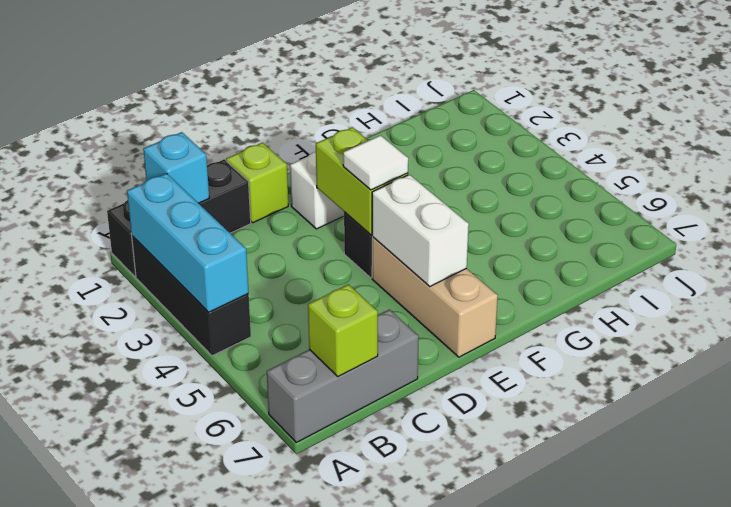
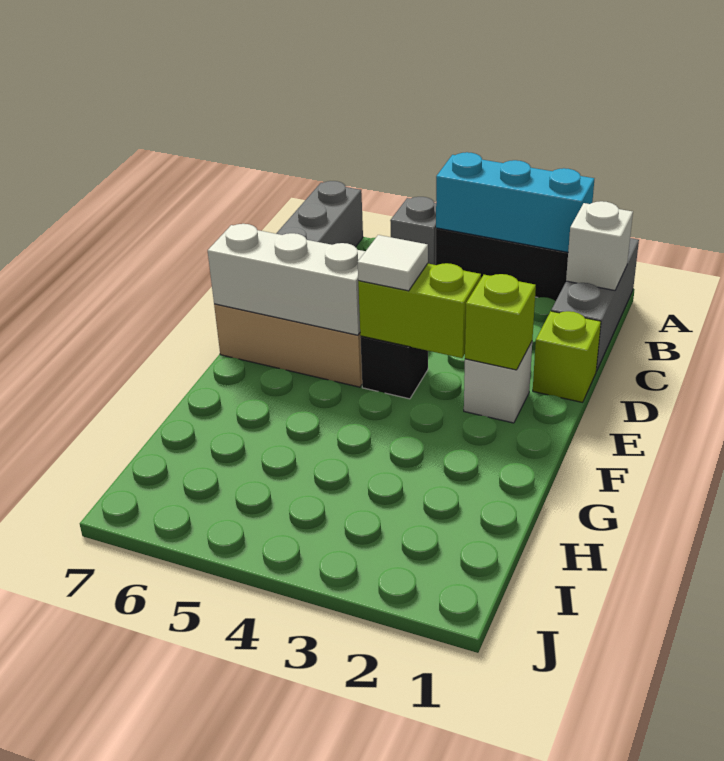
black brick A1:C1 level 1 -> grey brick A1:C1 level 1
none -> grey brick A5 level 1
cyan brick B1 level 2 -> white brick B1 level 2
lime brick B7 level 2 -> lime brick E2 level 2
white brick E5:E6 level 2 -> white brick E5:E7 level 2

